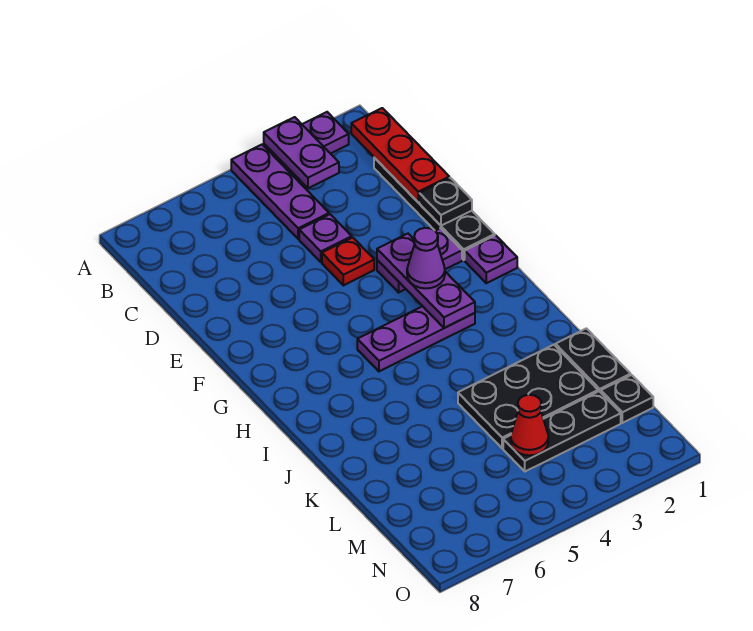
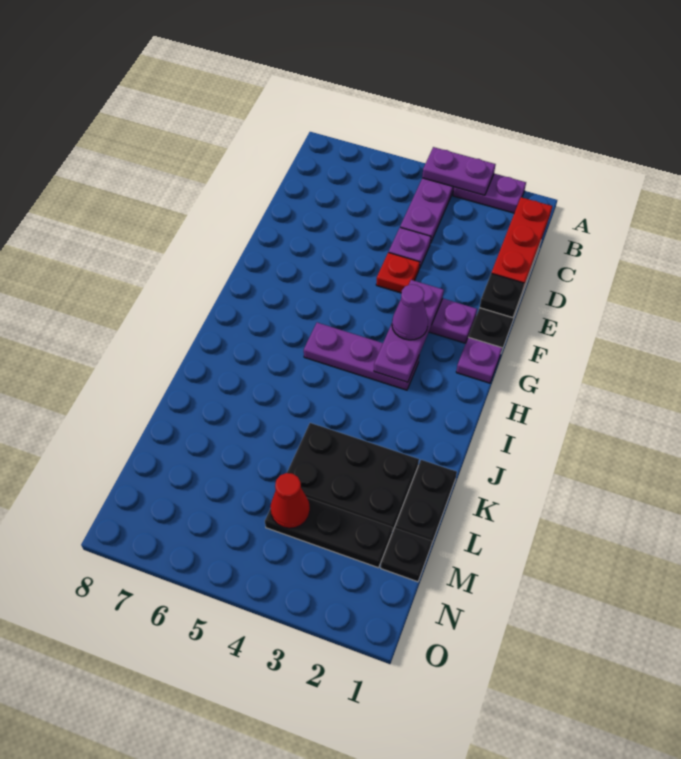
purple plate A3:B3 level 2 -> purple plate A3:A4 level 2

